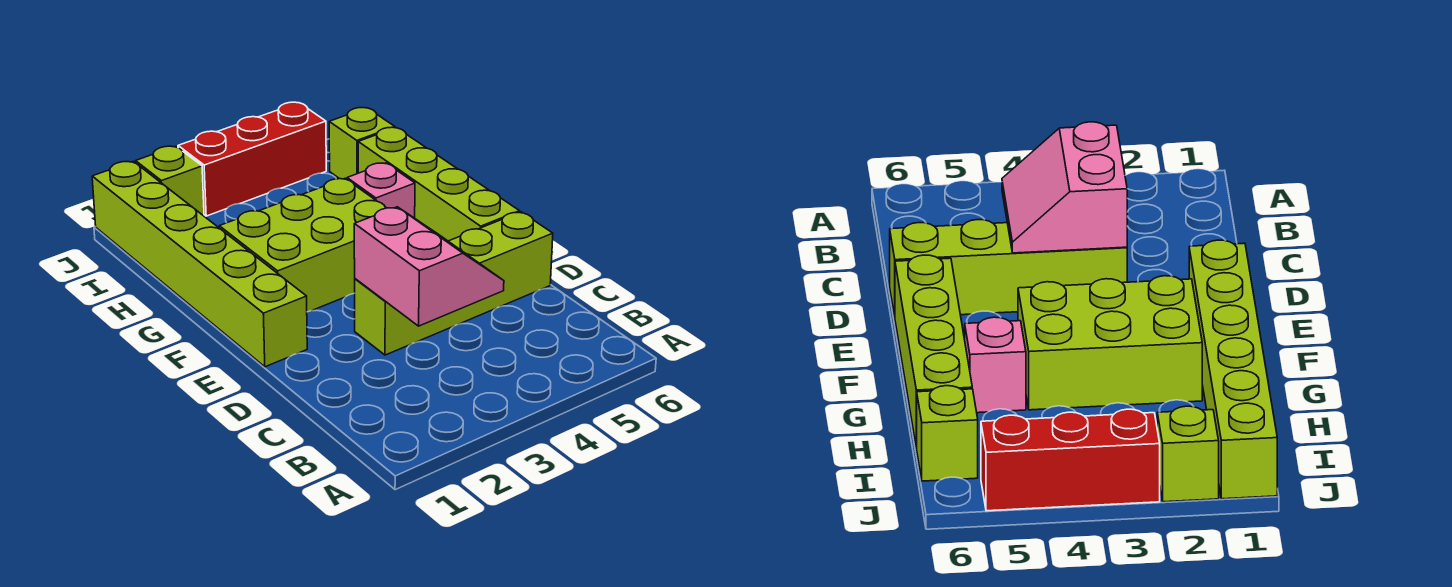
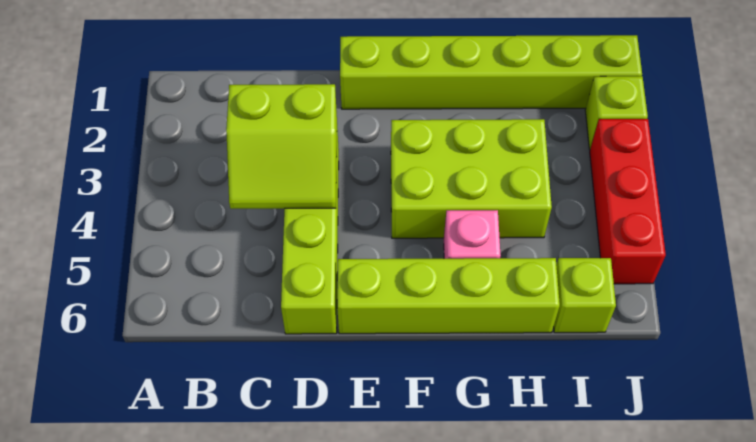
pink slope C3:D4 level 2 top 3 -> lime slope C3:D4 level 2 top 3
lime brick F2:G4 level 1 -> lime brick F3:H4 level 1

